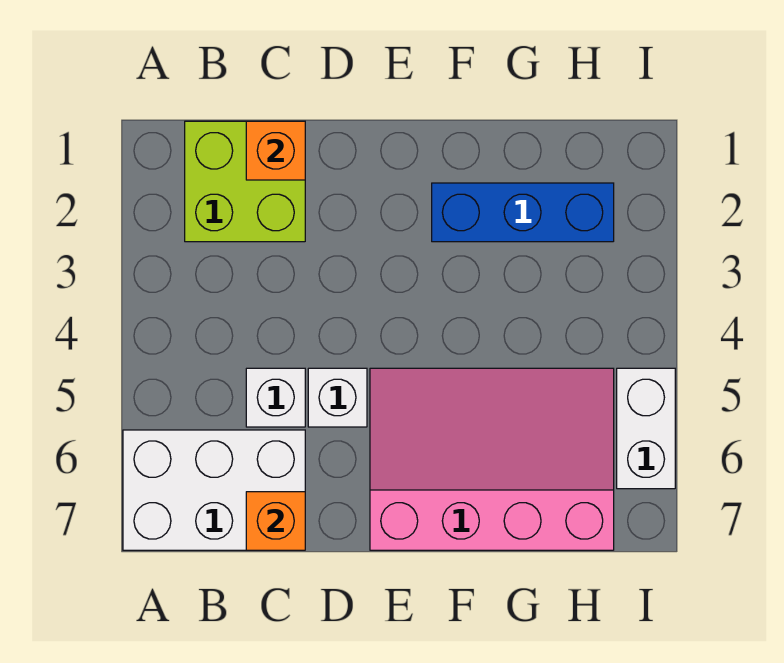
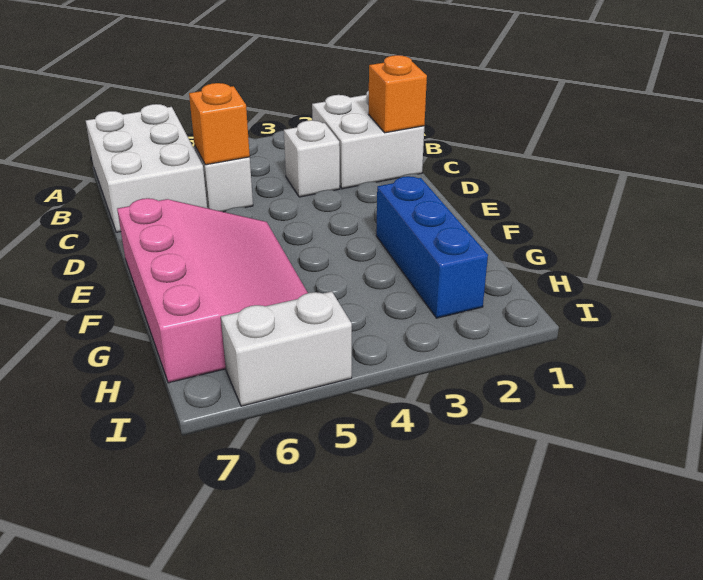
lime brick B1:C2 level 1 -> white brick B1:C2 level 1
orange brick C7 level 2 -> orange brick C5 level 2
white brick D5 level 1 -> white brick C3 level 1

